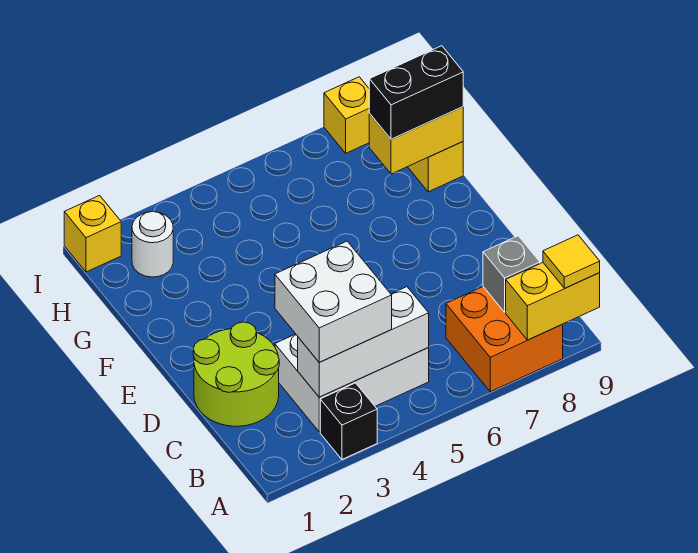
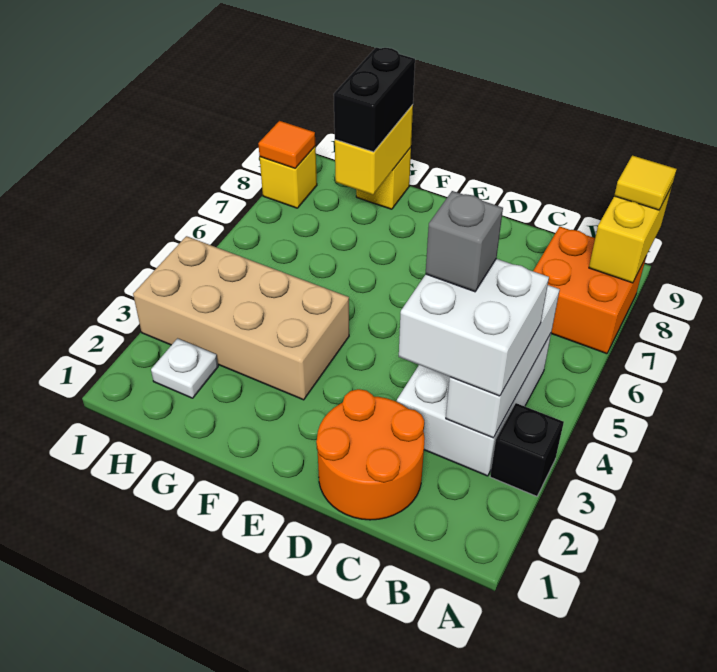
grey brick B8 level 2 -> grey brick C4 level 4
lime round brick C1:D2 level 1 -> orange round brick C1:D2 level 1
none -> tan brick F3:I4 level 1
white round brick H2 level 1 -> white plate H2 level 1
yellow brick I1 level 1 -> none
none -> orange tile I8 level 2

